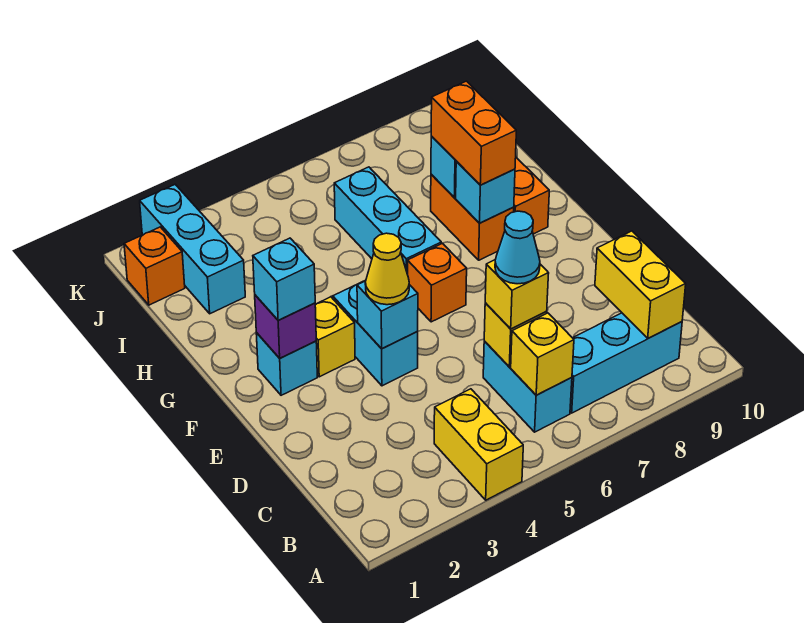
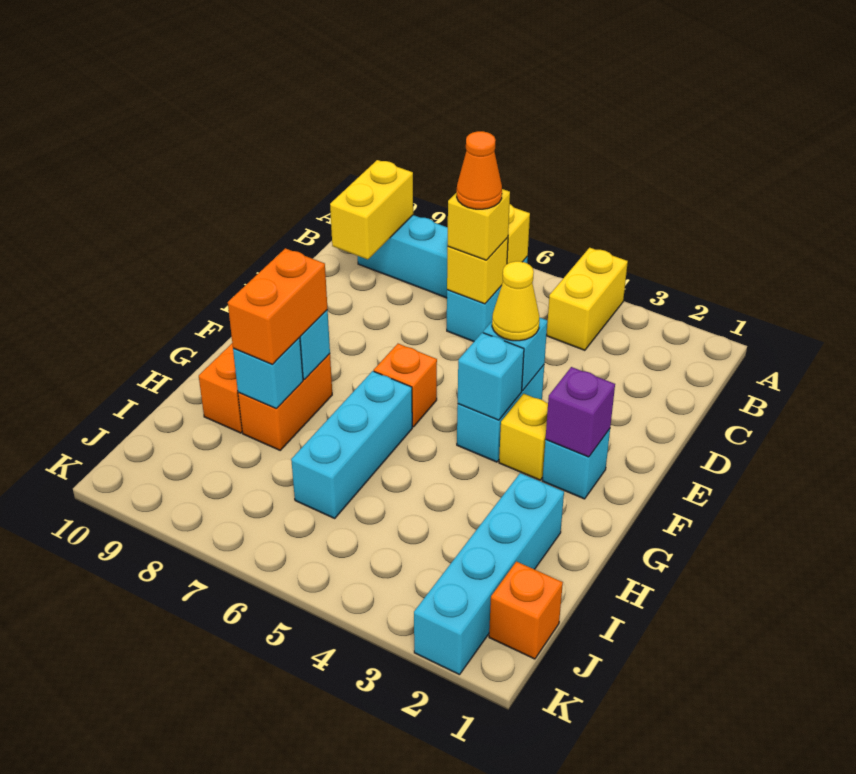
cyan cone C6 level 4 -> orange cone C6 level 4
cyan brick F2 level 3 -> cyan brick F4 level 2
cyan brick I2:K2 level 1 -> cyan brick H2:K2 level 1

